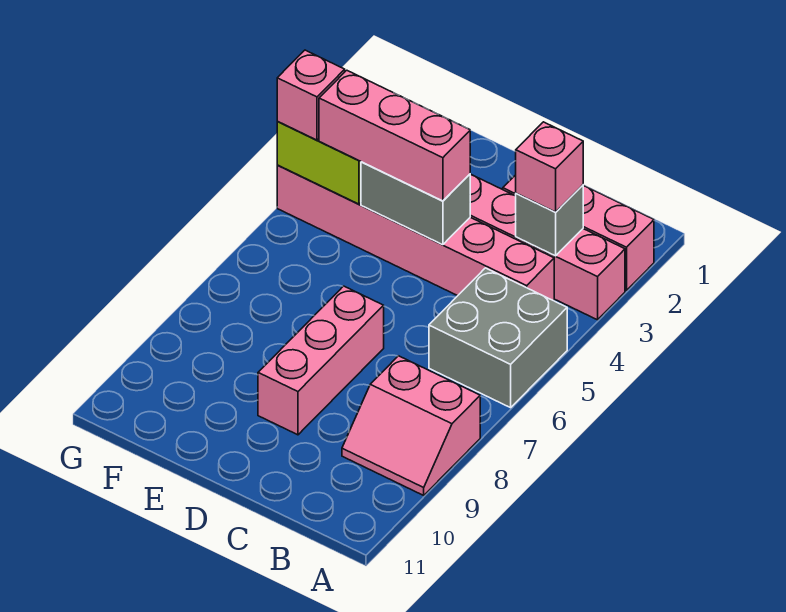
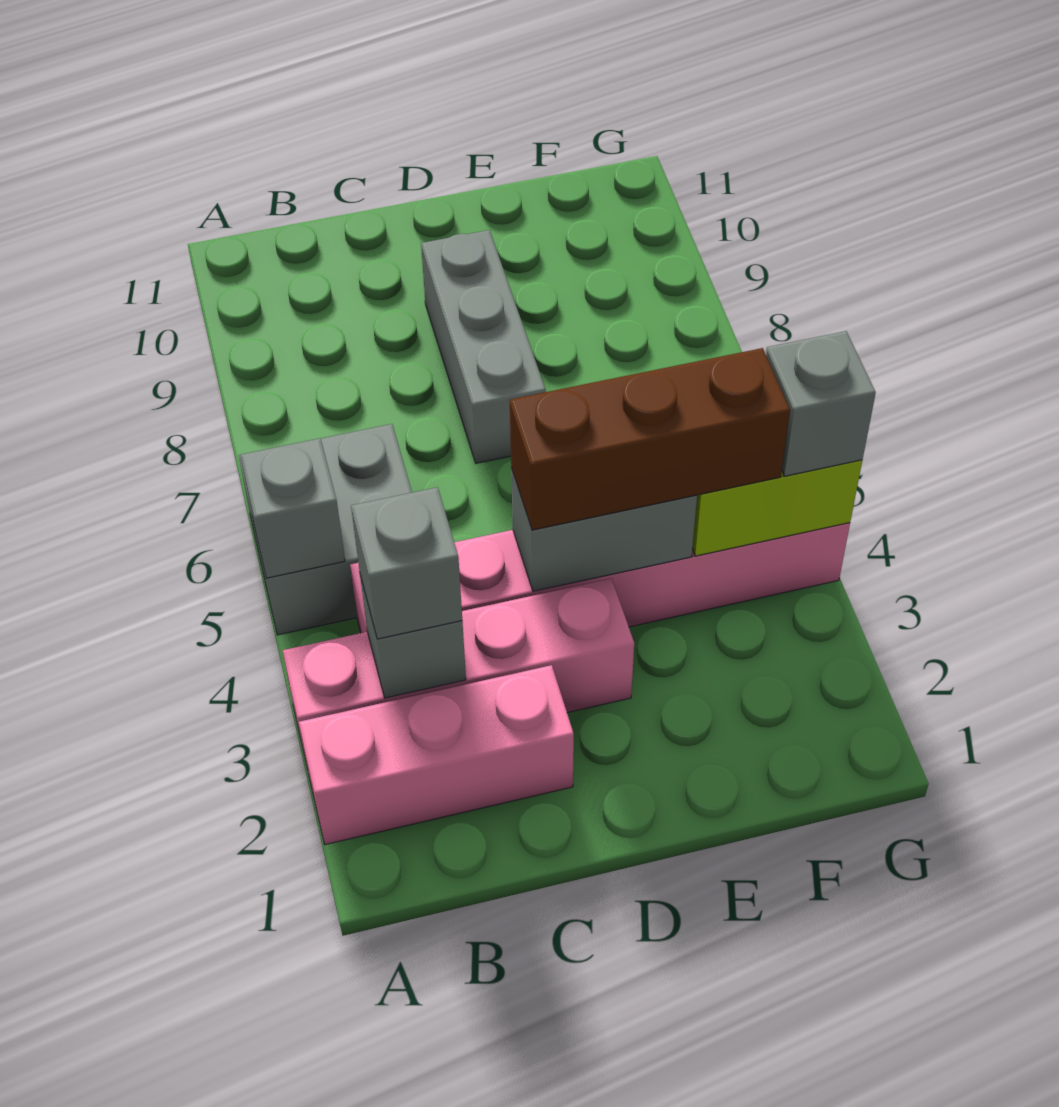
none -> grey brick A5 level 2
pink slope A8:B9 level 1 top 8 -> none
pink brick B3 level 3 -> grey brick B3 level 3
pink brick D4:F4 level 3 -> brown brick D4:F4 level 3
pink brick D7:D9 level 1 -> grey brick D7:D9 level 1
pink brick G4 level 3 -> grey brick G4 level 3

